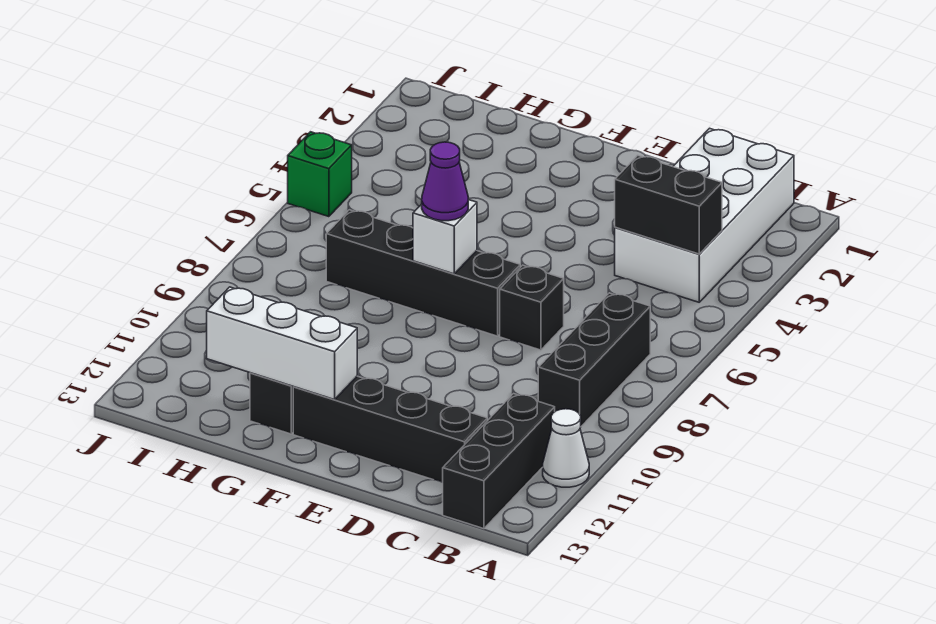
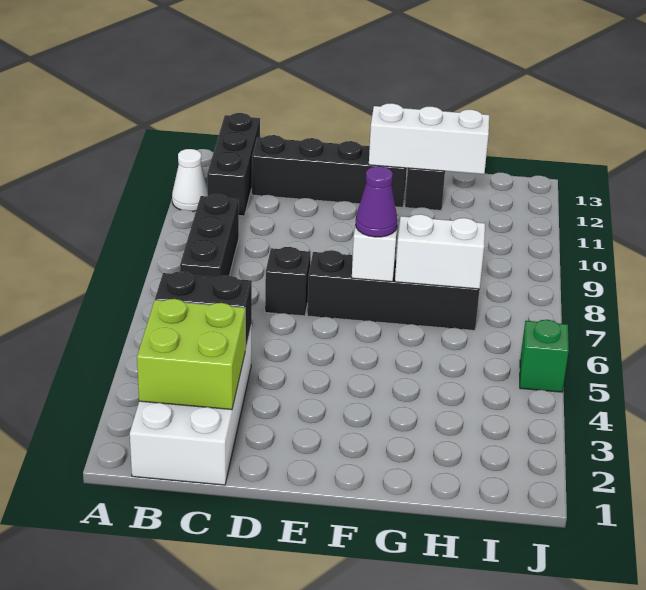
none -> lime brick B2:C3 level 2
none -> white brick G7:H7 level 2

